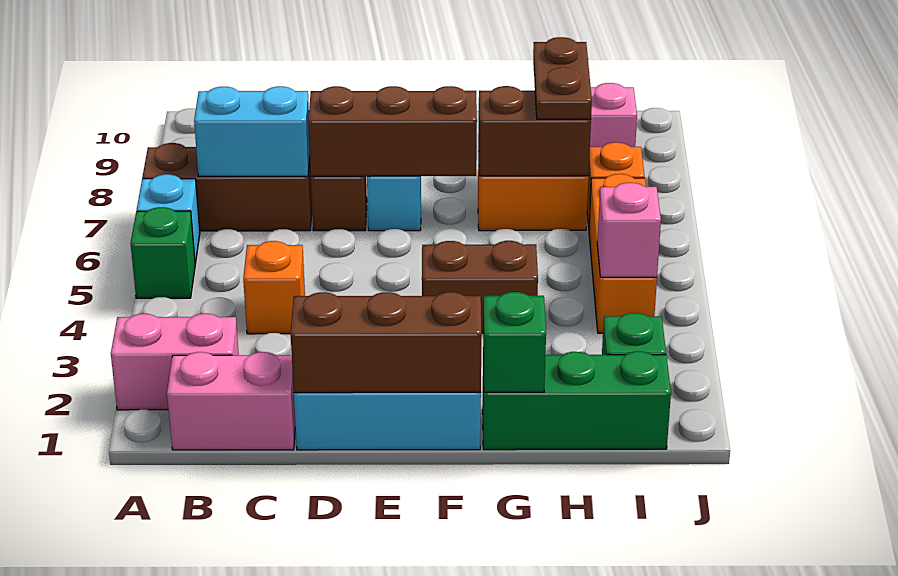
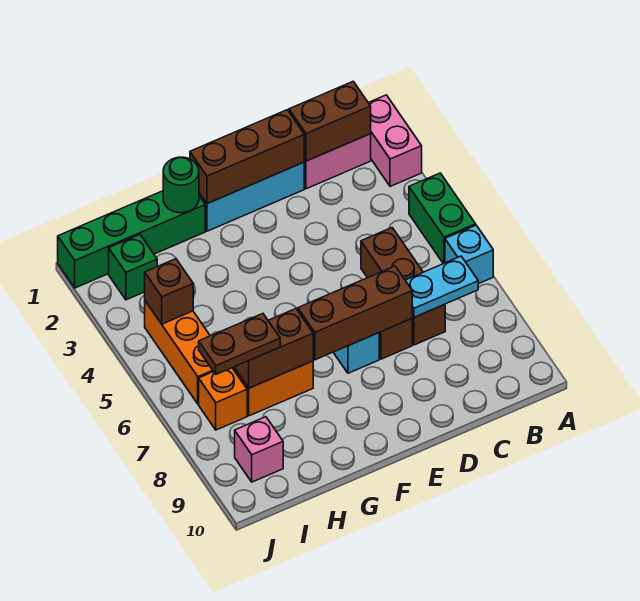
pink brick A2:B2 level 1 -> pink brick A1:A2 level 1
green brick A5 level 1 -> green brick A4:A5 level 1
brown brick A7:C7 level 1 -> brown brick C5:C7 level 1
cyan brick B7:C7 level 2 -> cyan plate B7:C7 level 2
orange brick C4 level 1 -> none
brown brick F4:G4 level 1 -> brown brick B1:C1 level 2
green brick G1:I1 level 1 -> green brick G1:J1 level 1
green brick G1 level 2 -> green round brick G1 level 2
brown plate H7:H8 level 3 -> brown plate H7:I7 level 3
pink brick I4 level 2 -> brown brick I4 level 2

